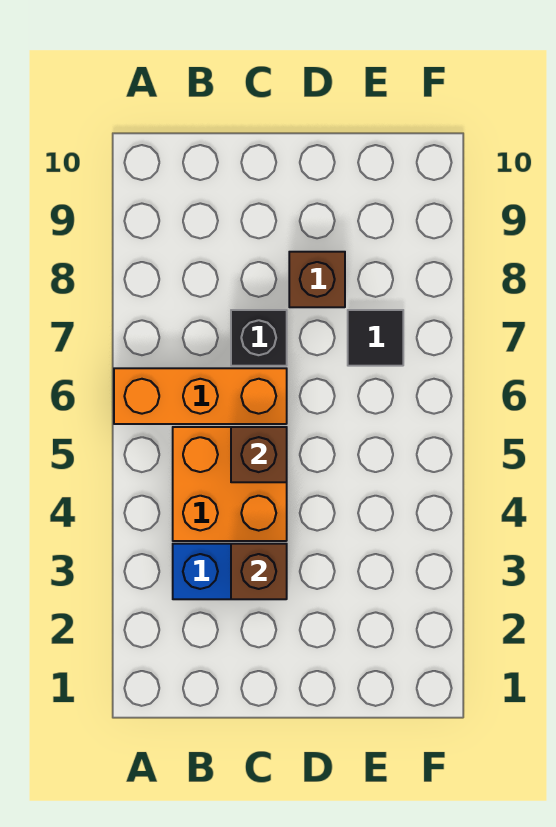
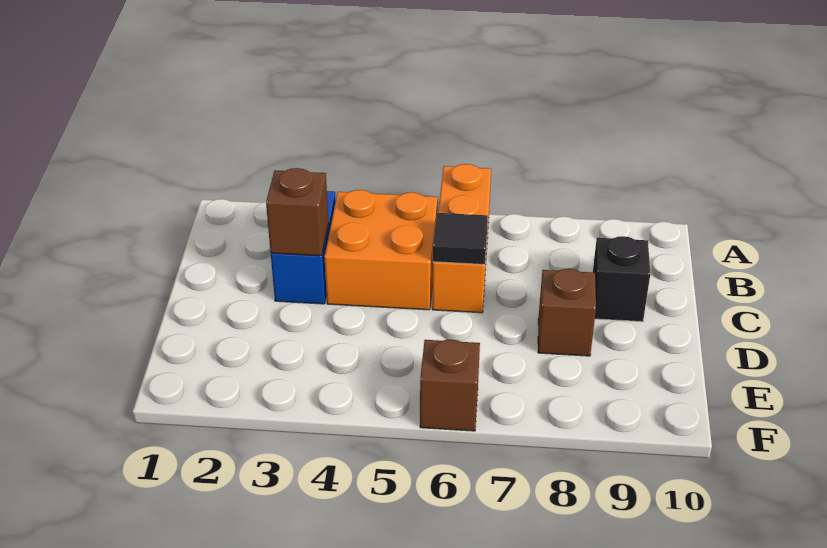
brown brick C5 level 2 -> brown brick F6 level 1
black brick C7 level 1 -> black brick C9 level 1
black tile E7 level 1 -> black tile C6 level 2

